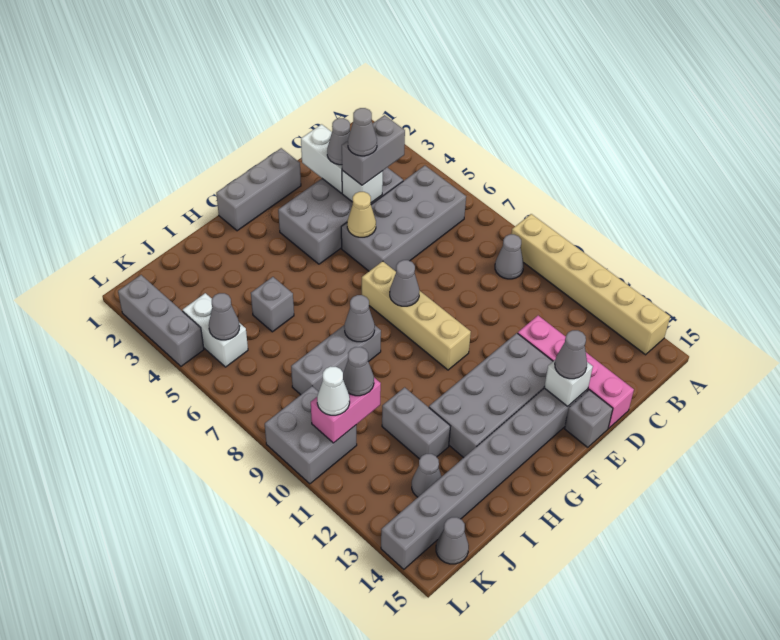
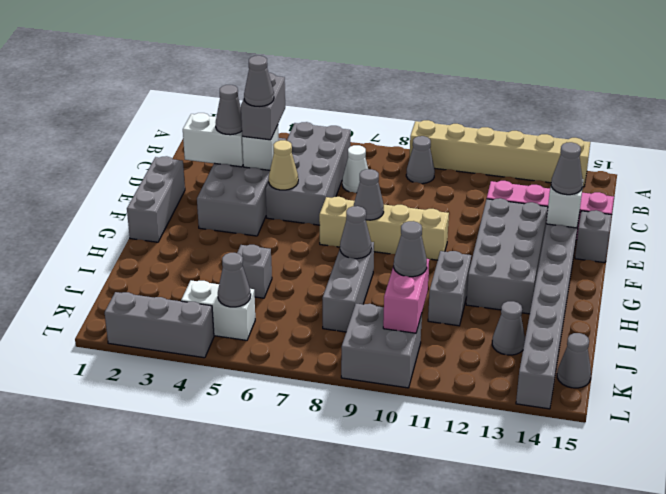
grey brick I11:I12 level 1 -> grey brick H11:I11 level 1
white cone K10 level 3 -> white cone C7 level 1

